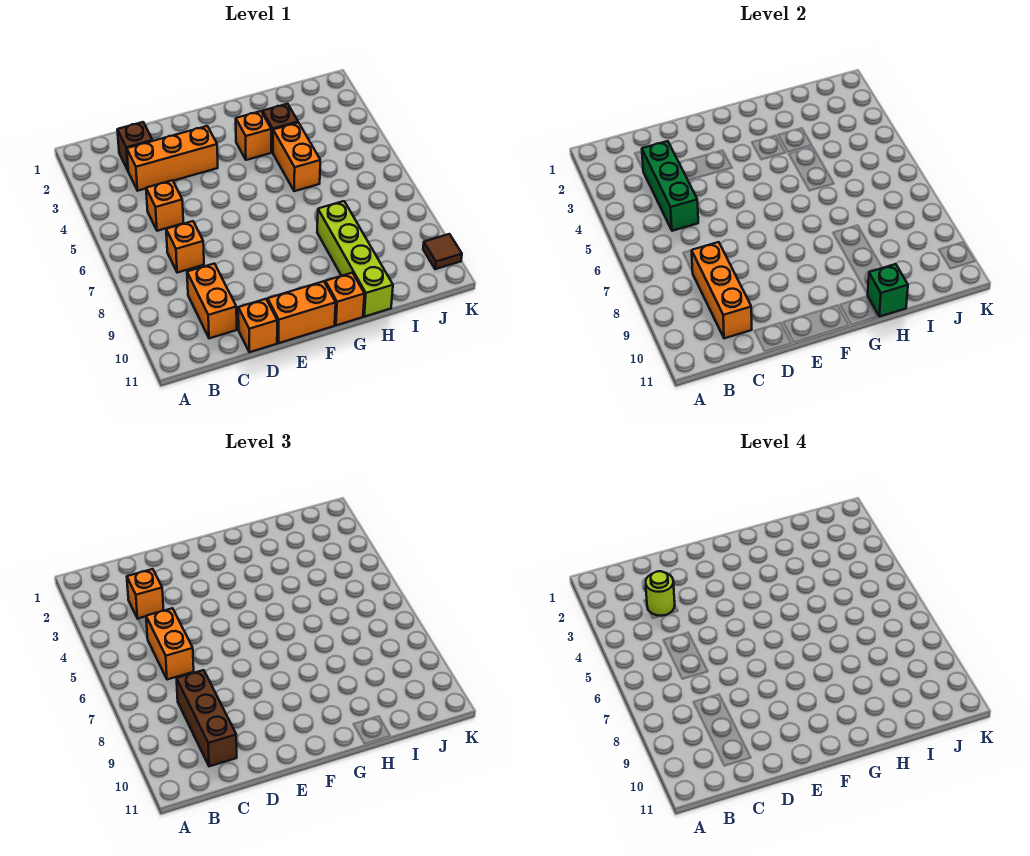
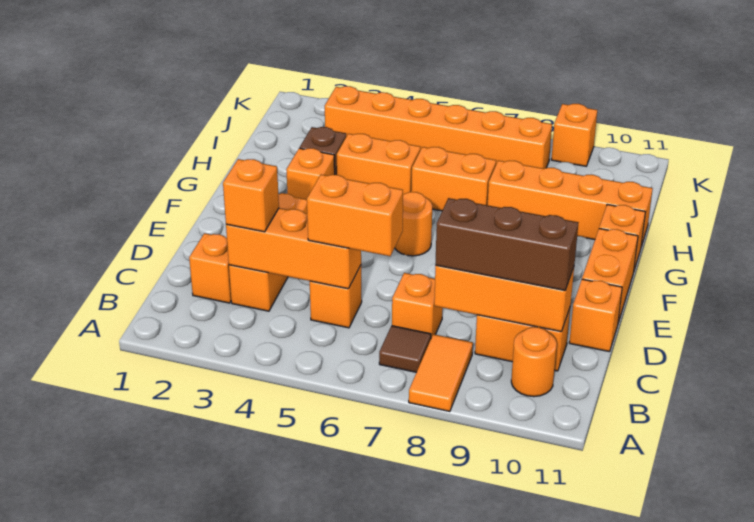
none -> orange tile A8:B8 level 1
none -> orange round brick B10 level 1
brown brick C2 level 1 -> orange brick C2 level 1
green brick C3:C5 level 2 -> orange brick C3:C5 level 2
lime round brick C3 level 4 -> none
none -> orange round brick F6 level 1
none -> orange brick H6:H7 level 1
lime brick H8:H11 level 1 -> orange brick H8:H11 level 1
green brick H11 level 2 -> none
none -> orange brick J3:J8 level 1
none -> orange brick K9 level 1
brown tile K10 level 1 -> brown tile B7 level 1

